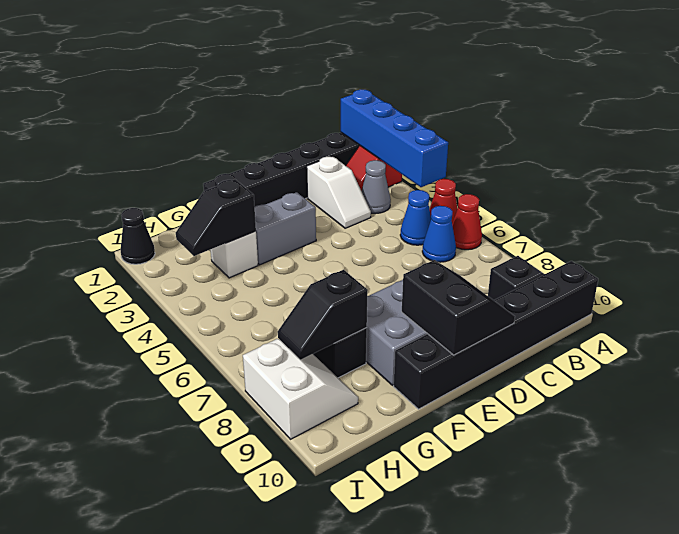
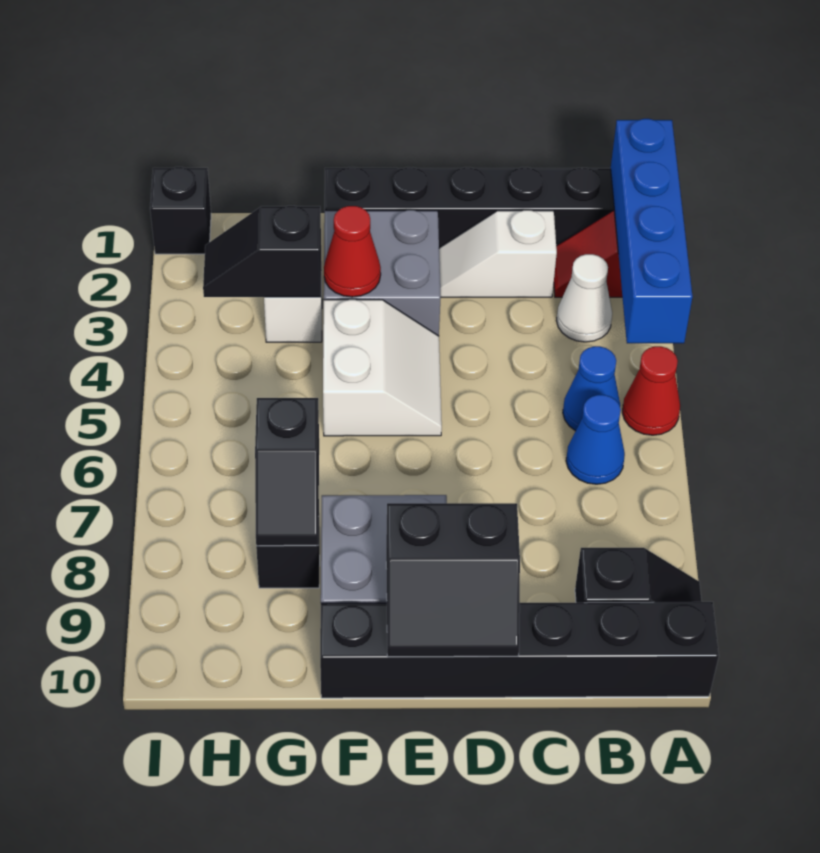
red cone A6 level 1 -> red cone F3 level 2
grey cone B3 level 1 -> white cone B3 level 1
white slope C2:C3 level 1 top 2 -> white slope C2:D2 level 1 top C
black slope D9:E10 level 2 top E -> black slope D9:E10 level 2 top 9
grey brick E3:F3 level 1 -> grey brick E2:F3 level 1
black slope G8:H8 level 2 top G -> black slope G7:G8 level 2 top 7
white slope H8:I9 level 1 top I -> white slope E4:F5 level 1 top F
black cone I1 level 1 -> black brick I1 level 1

